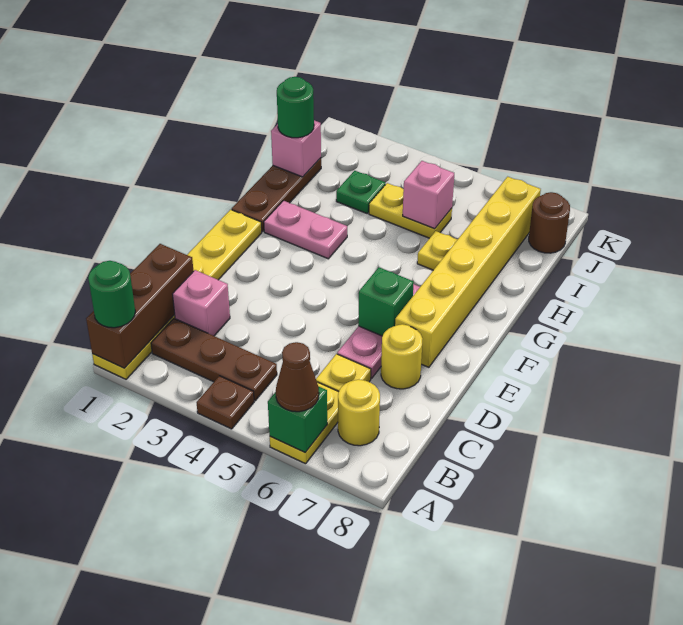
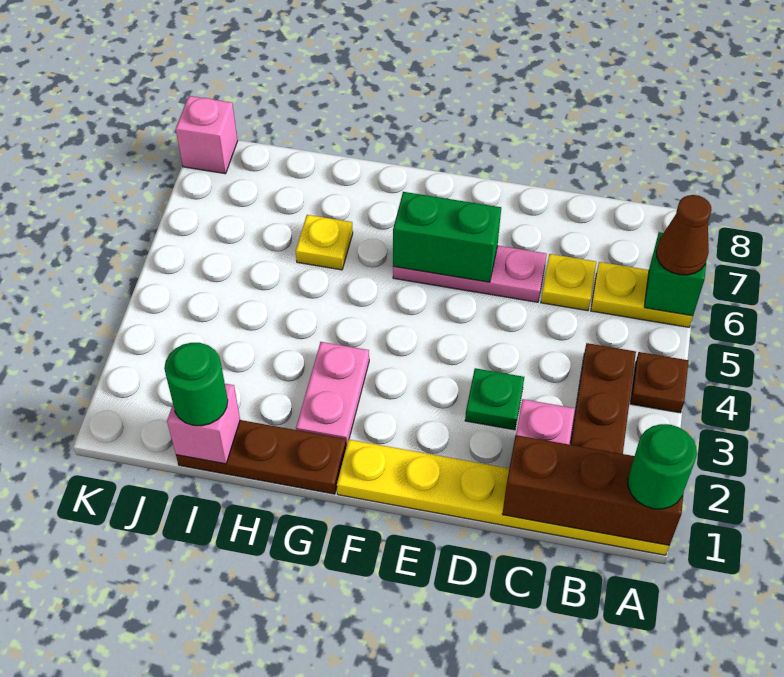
yellow round brick B7 level 1 -> none
yellow round brick D7 level 1 -> none
green brick E6 level 2 -> green brick E6:F6 level 2
yellow brick E7:J7 level 1 -> none
green plate I3 level 1 -> green plate D3 level 1
yellow plate I4:I5 level 1 -> none
pink brick I5 level 2 -> pink brick K8 level 1
brown round brick J8 level 1 -> none

